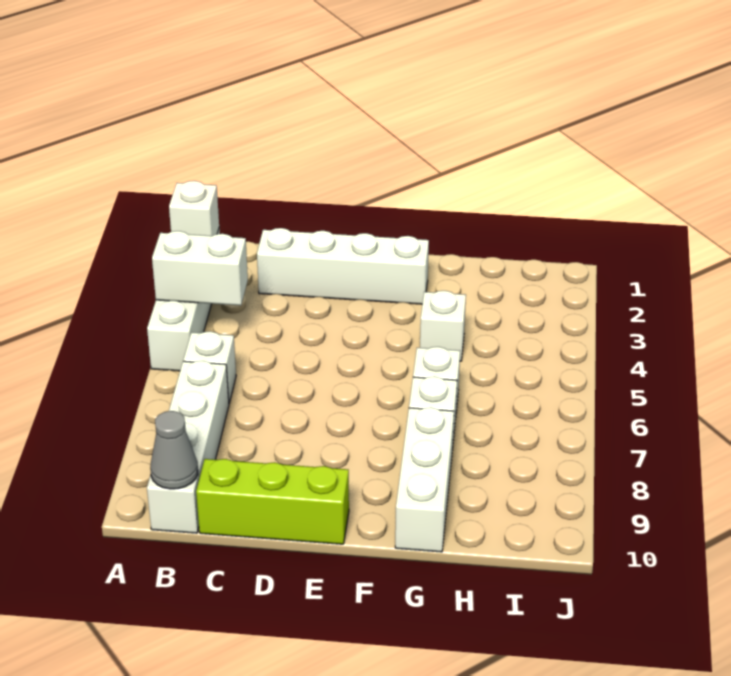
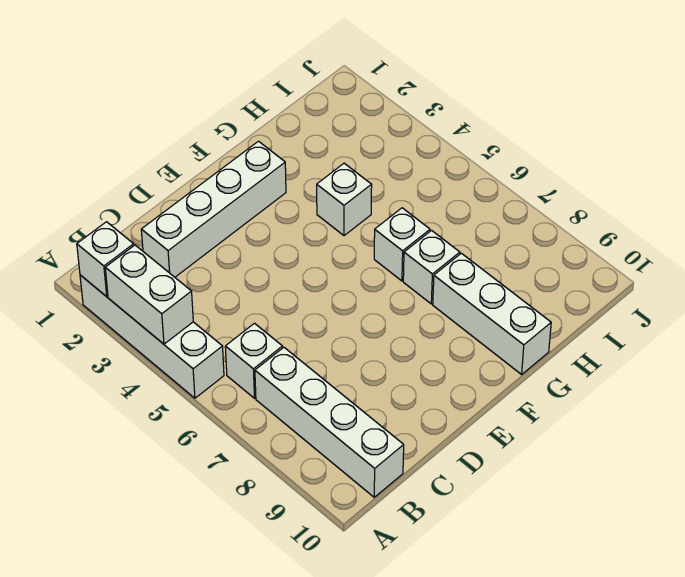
white brick A4:B4 level 2 -> white brick A3:A4 level 2
grey cone B10 level 2 -> none
lime brick C10:E10 level 1 -> none

